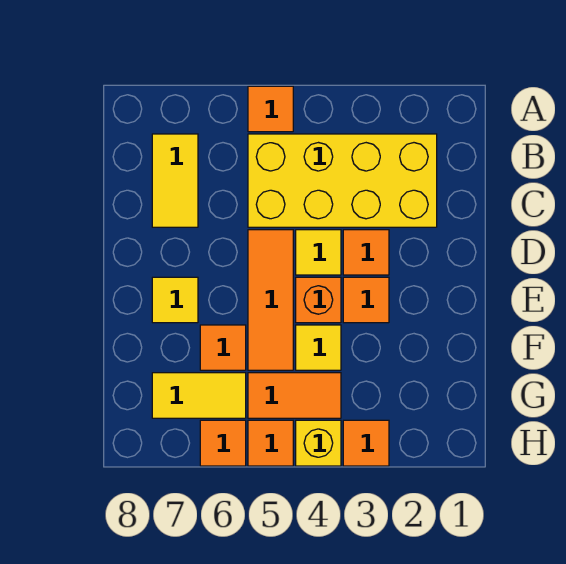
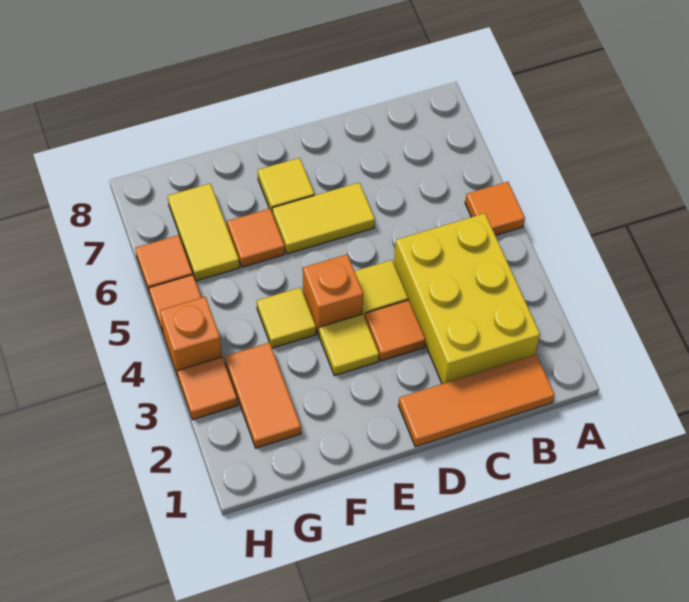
yellow brick B2:C5 level 1 -> yellow brick B2:C4 level 1
yellow tile B7:C7 level 1 -> yellow tile D6:E6 level 1
orange tile D5:F5 level 1 -> orange tile B1:D1 level 1
orange tile E3 level 1 -> yellow tile E3 level 1
orange tile G4:G5 level 1 -> orange tile G2:G3 level 1
yellow brick H4 level 1 -> orange brick H4 level 1

